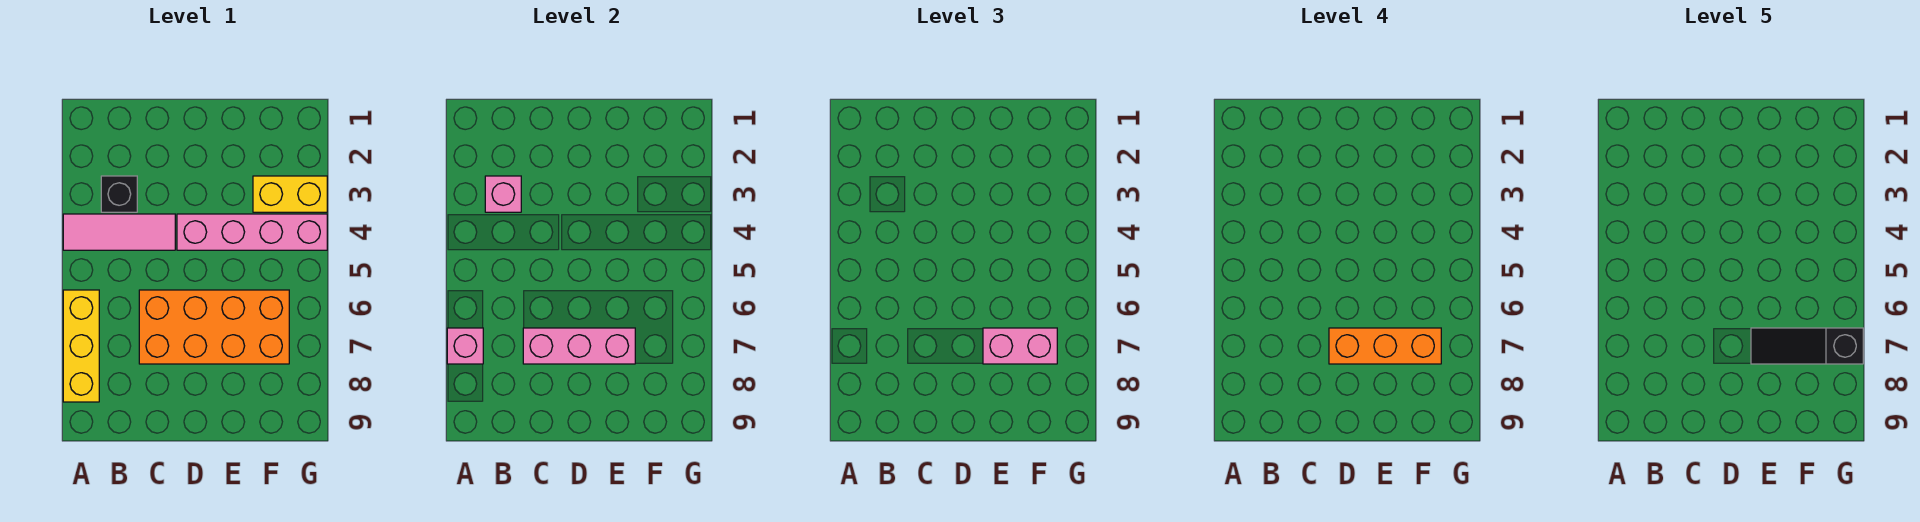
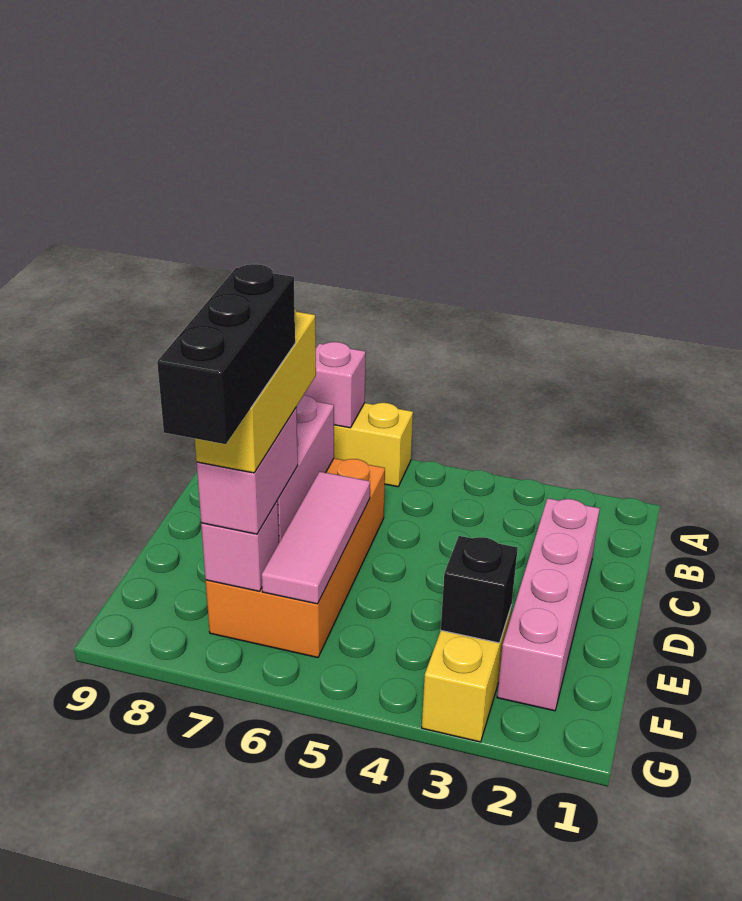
pink tile A4:C4 level 1 -> pink tile D6:F6 level 2
black brick B3 level 1 -> black brick F3 level 2
pink brick B3 level 2 -> pink brick F7 level 2
pink brick D4:G4 level 1 -> pink brick C2:F2 level 1
orange brick D7:F7 level 4 -> yellow brick D7:F7 level 4
black slope E7:G7 level 5 top G -> black brick E7:G7 level 5

